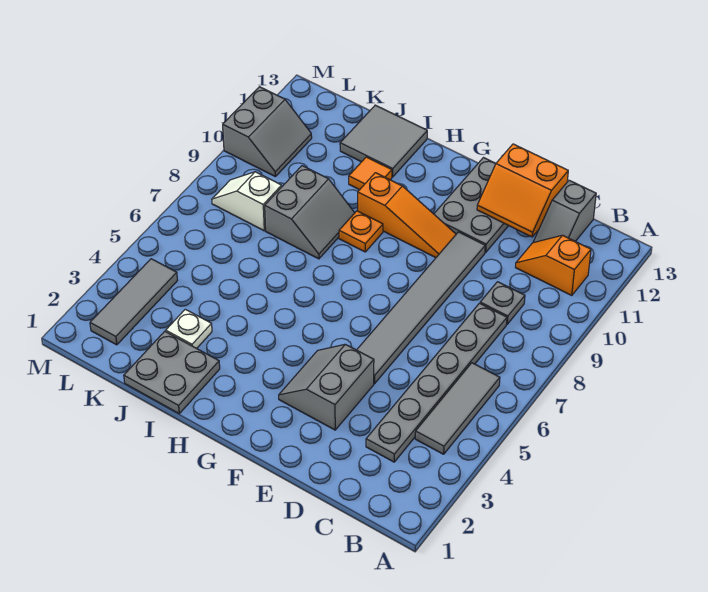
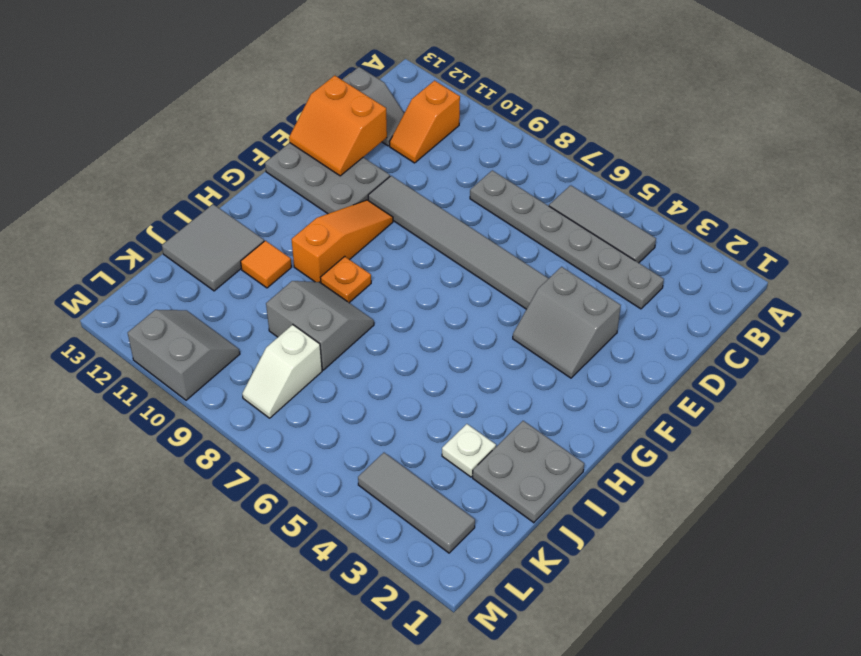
grey plate C9 level 1 -> none
orange slope D12:E13 level 2 top 13 -> orange slope D12:E13 level 2 top D

